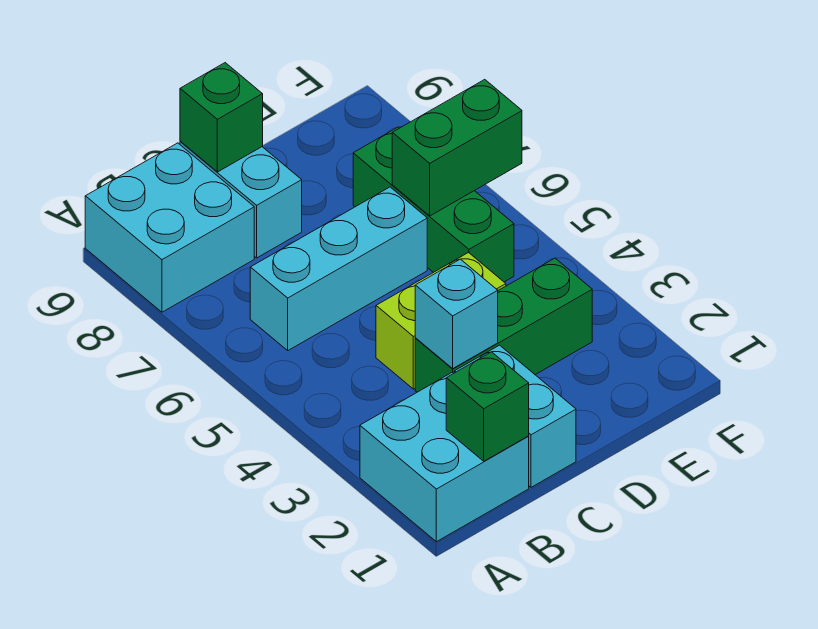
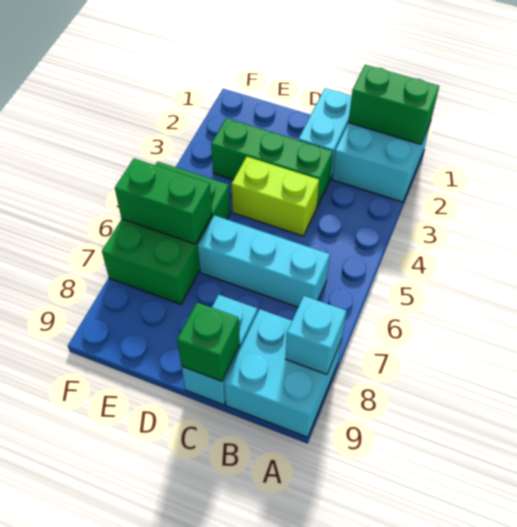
green brick B1 level 2 -> green brick A1:B1 level 2
cyan brick C3 level 2 -> cyan brick A8 level 2
green brick E5:E7 level 1 -> green brick E5:F7 level 1

